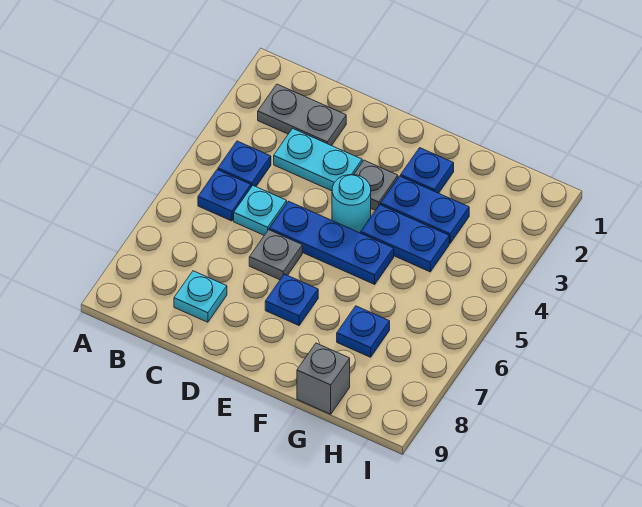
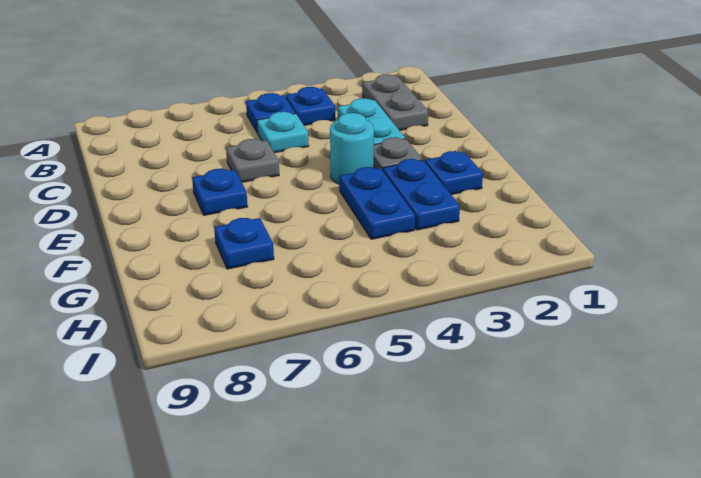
cyan plate C8 level 1 -> none
blue plate D5:F5 level 1 -> none
grey brick G9 level 1 -> none

